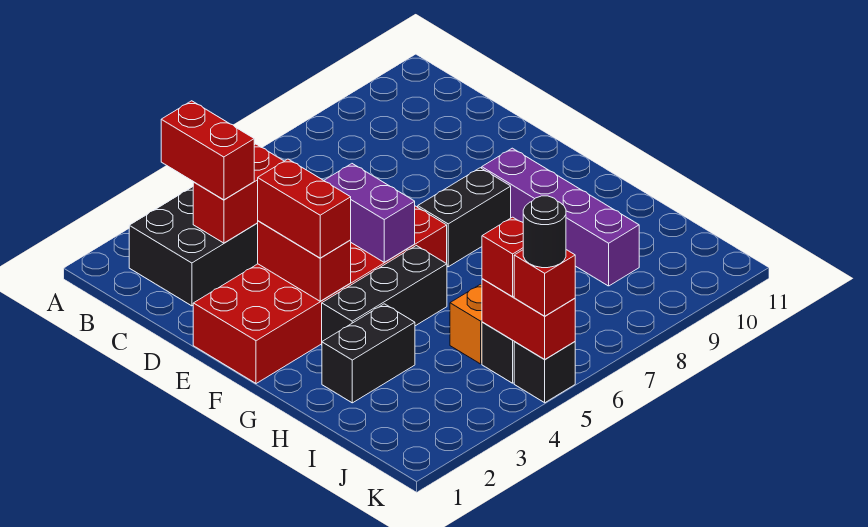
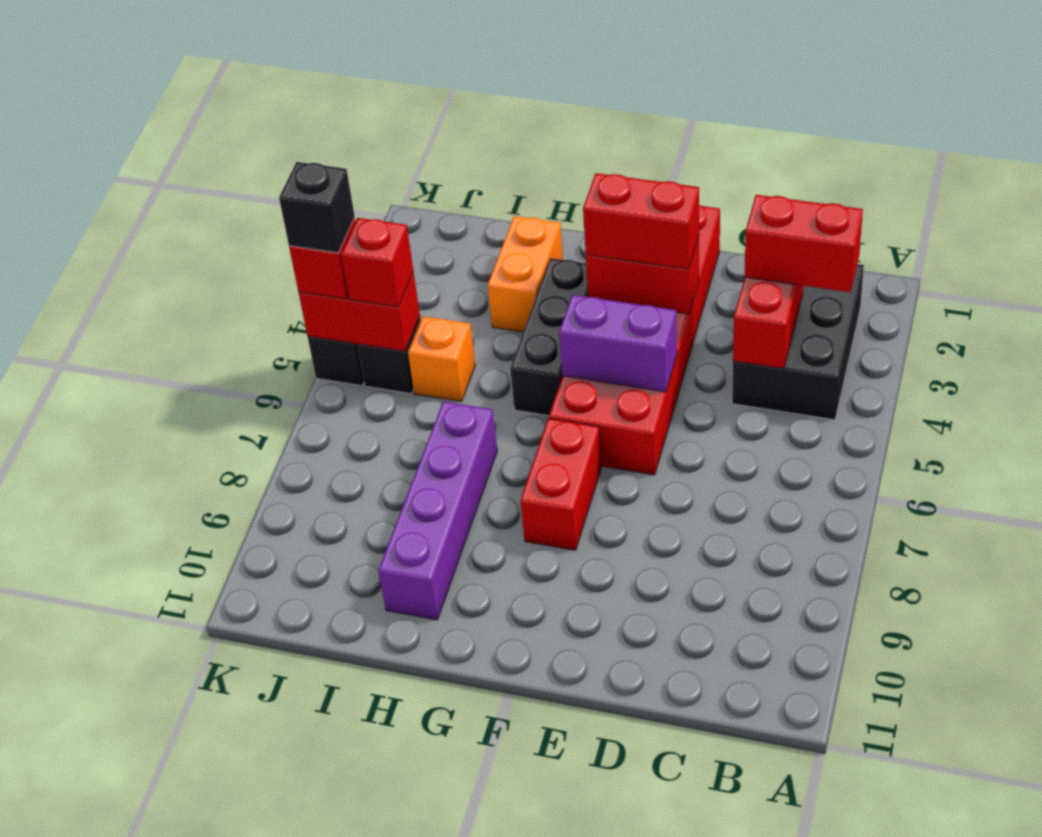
black brick F7:F8 level 1 -> red brick F7:F8 level 1
purple brick F9:I9 level 1 -> purple brick H7:H10 level 1
black brick H2:H3 level 1 -> orange brick H2:H3 level 1
black round brick K5 level 4 -> black brick K5 level 4

